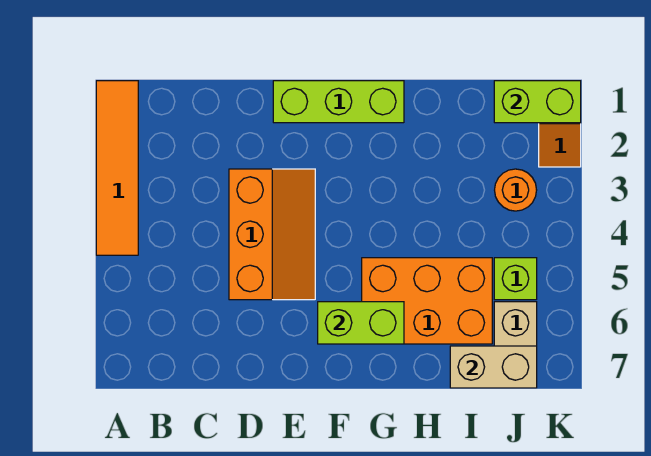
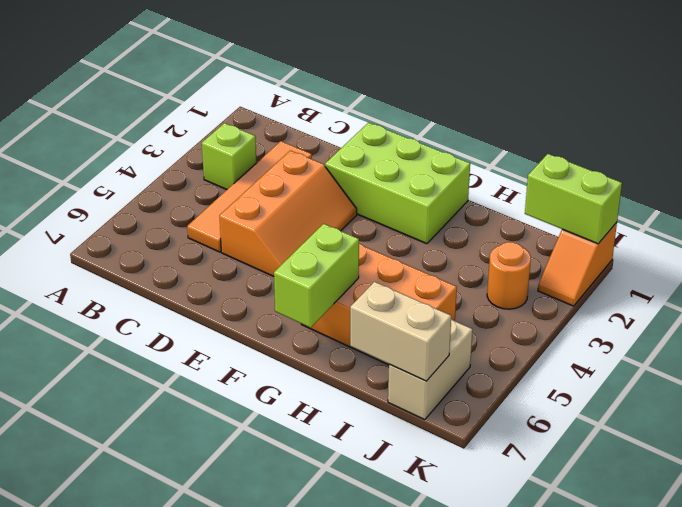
orange tile A1:A4 level 1 -> orange tile C2:C5 level 1
lime brick E1:G1 level 1 -> lime brick E1:G2 level 1
lime brick F6:G6 level 2 -> lime brick G6:G7 level 2
lime brick J5 level 1 -> lime brick B3 level 1

